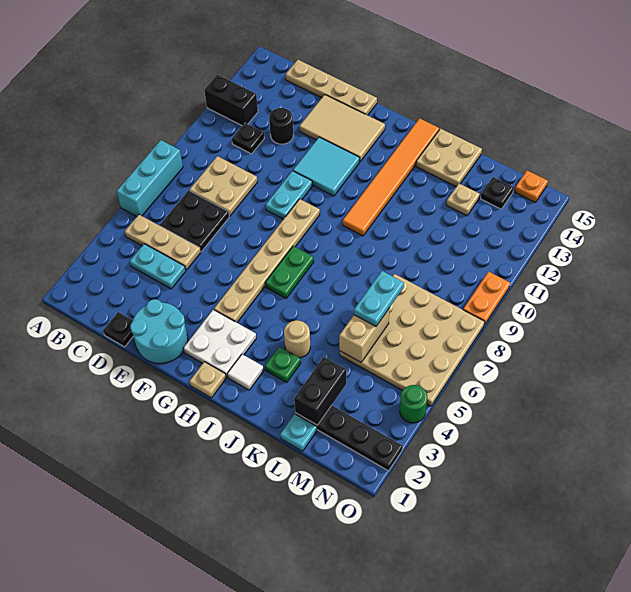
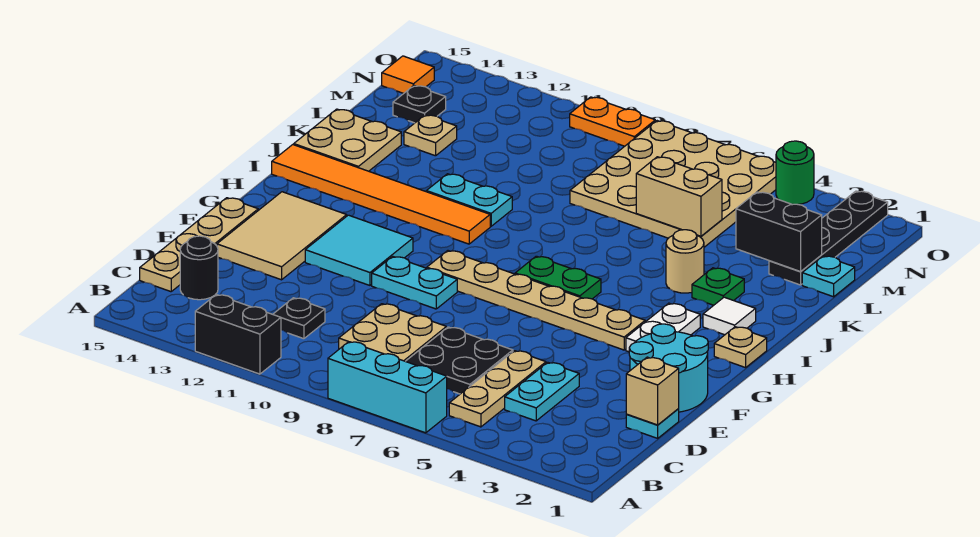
black brick A12:B12 level 1 -> black brick A11:A12 level 1
black plate D1 level 1 -> cyan plate D1 level 1
none -> tan brick D1 level 2
black round brick D12 level 1 -> black round brick C14 level 1
white plate G2:H3 level 1 -> white plate G3:H3 level 1
cyan plate L6:L7 level 3 -> cyan plate J10:J11 level 1
orange plate N15 level 1 -> orange tile N15 level 1

